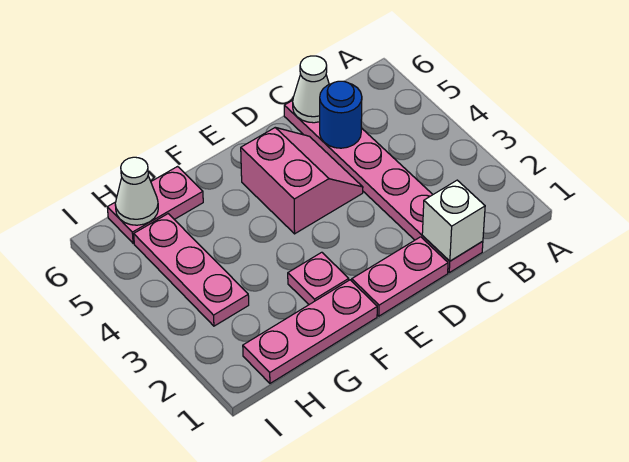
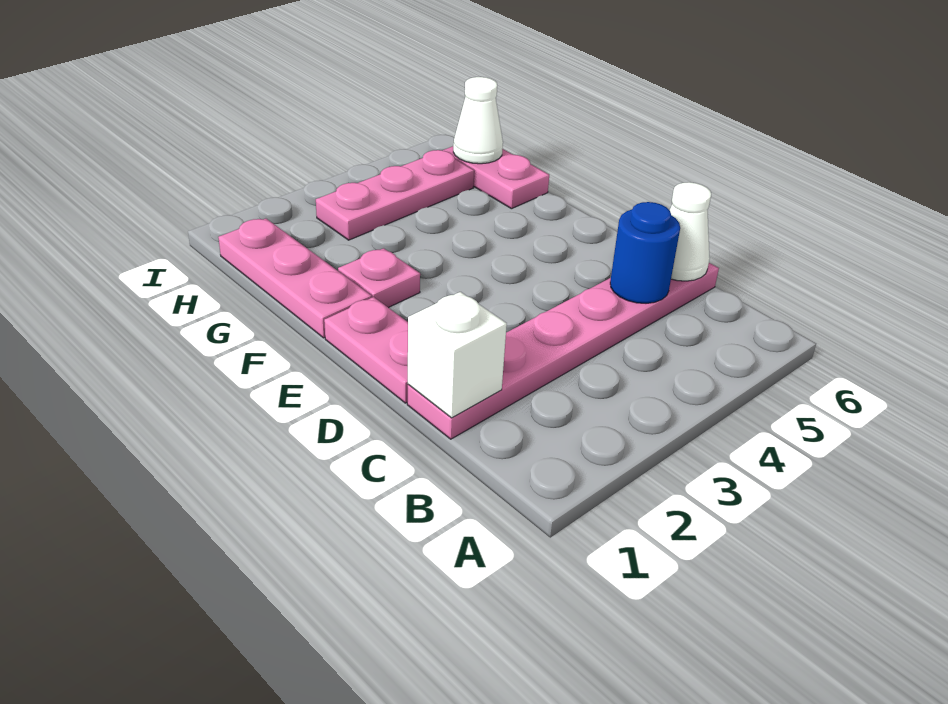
pink slope D4:E5 level 1 top E -> none

